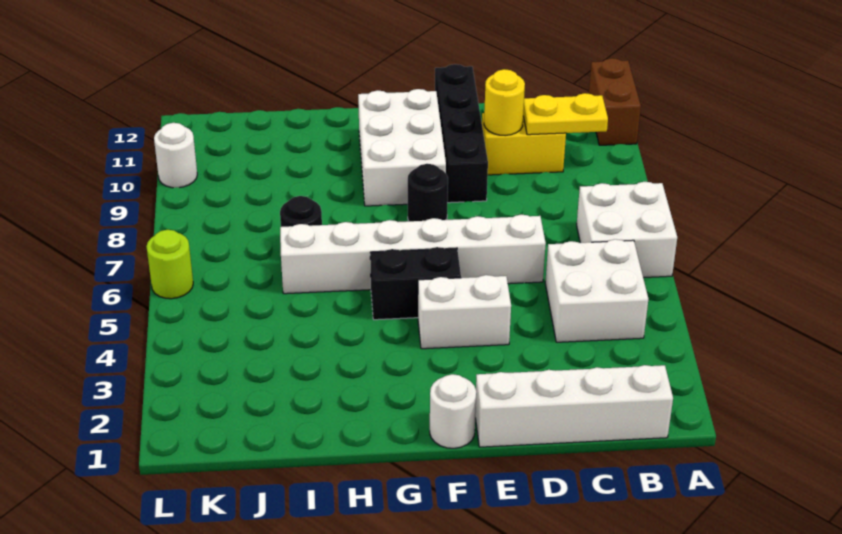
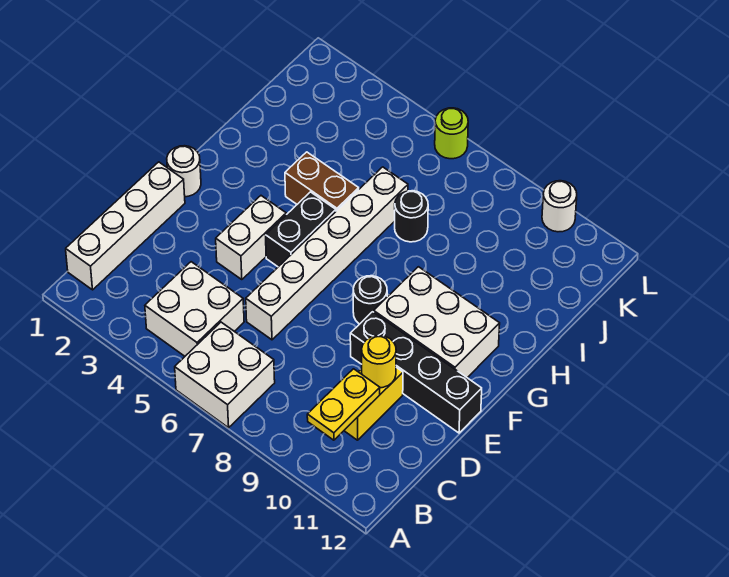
brown brick A11:A12 level 1 -> brown brick H4:H5 level 1

